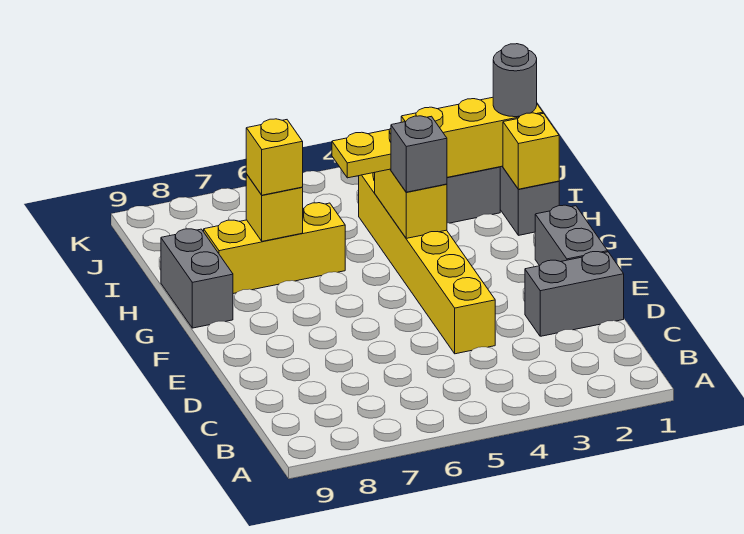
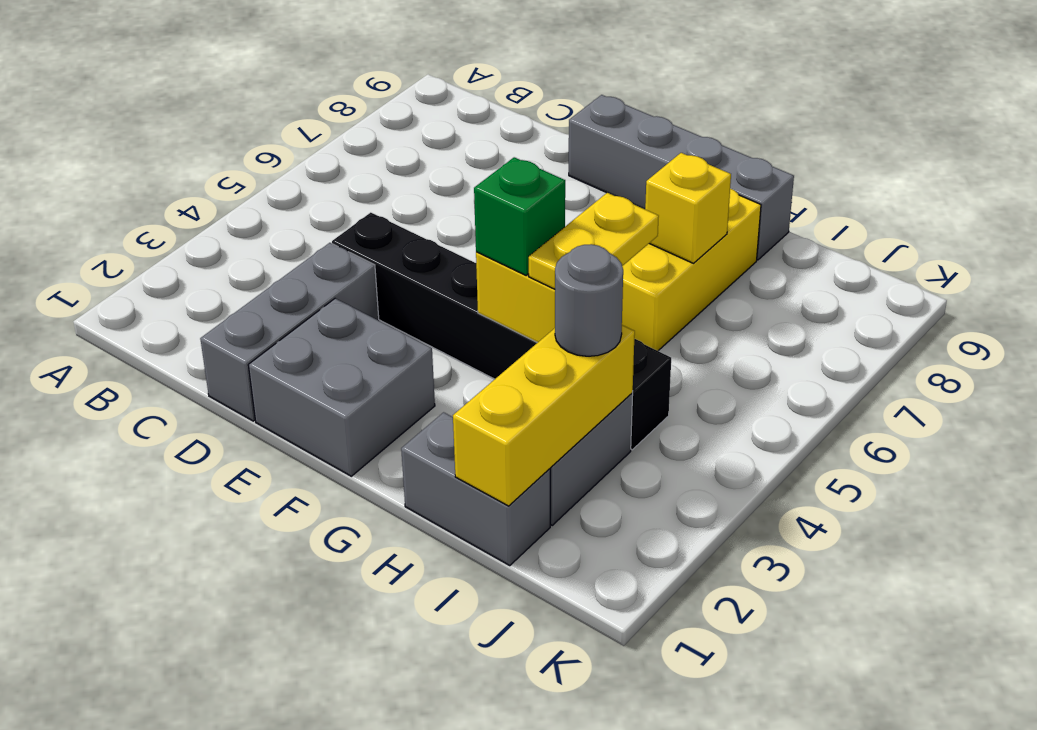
grey brick D1:D2 level 1 -> grey brick D1:D3 level 1
yellow brick D4:I4 level 1 -> black brick D4:I4 level 1
grey brick E1:F1 level 1 -> grey brick E1:F2 level 1
grey brick G4 level 3 -> green brick G4 level 3
grey brick G9:H9 level 1 -> grey brick E9:H9 level 1
yellow brick H1 level 2 -> none
yellow brick H7 level 3 -> none
grey round brick I1 level 3 -> grey round brick I3 level 3

